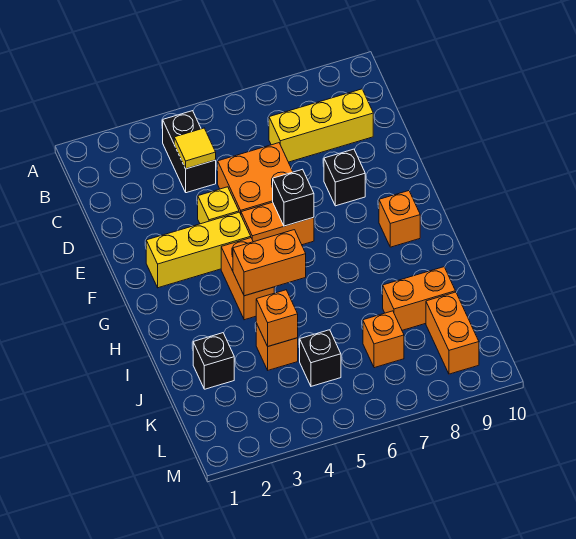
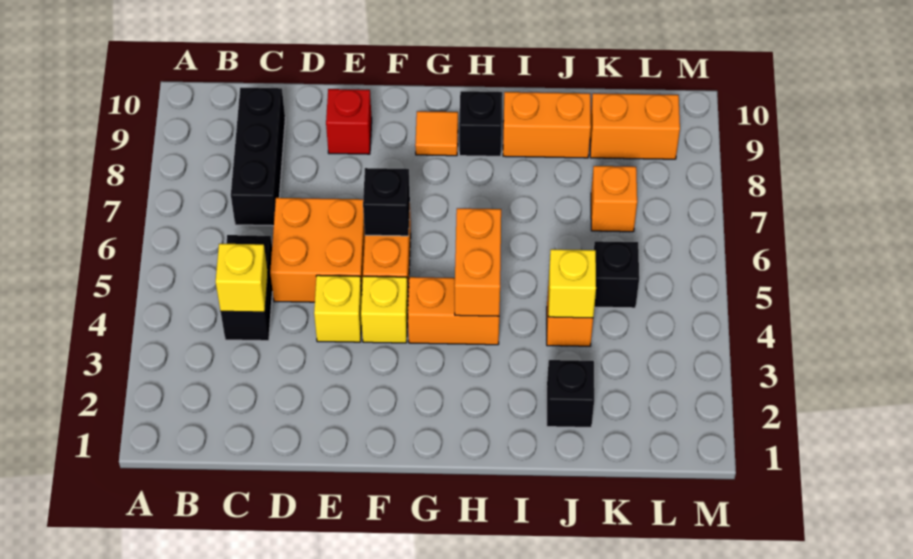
black brick B4:C4 level 1 -> black brick C4:C5 level 1
yellow tile C4 level 2 -> yellow brick C4 level 2
yellow brick C7:C9 level 1 -> black brick C7:C9 level 1
black brick E8 level 1 -> black brick H9 level 1
none -> red brick E9 level 1
yellow brick F2:F4 level 1 -> yellow brick F4 level 1
orange brick G9 level 1 -> orange tile G9 level 1
orange brick J4 level 2 -> yellow brick J4 level 2
orange brick J8:J9 level 1 -> orange brick I9:J9 level 1

